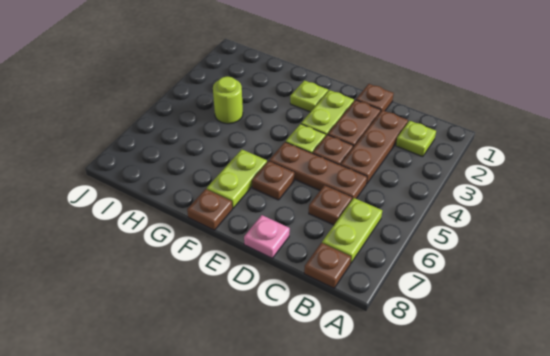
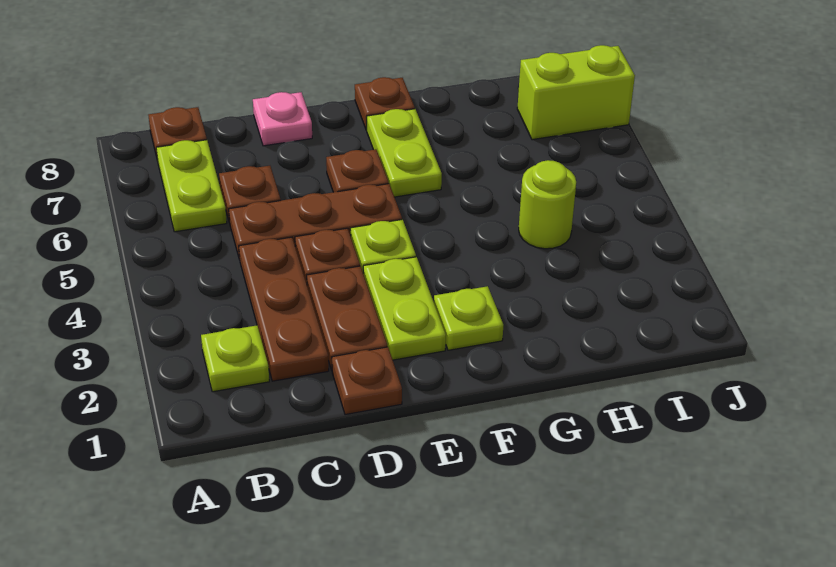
none -> lime brick I7:J7 level 1

